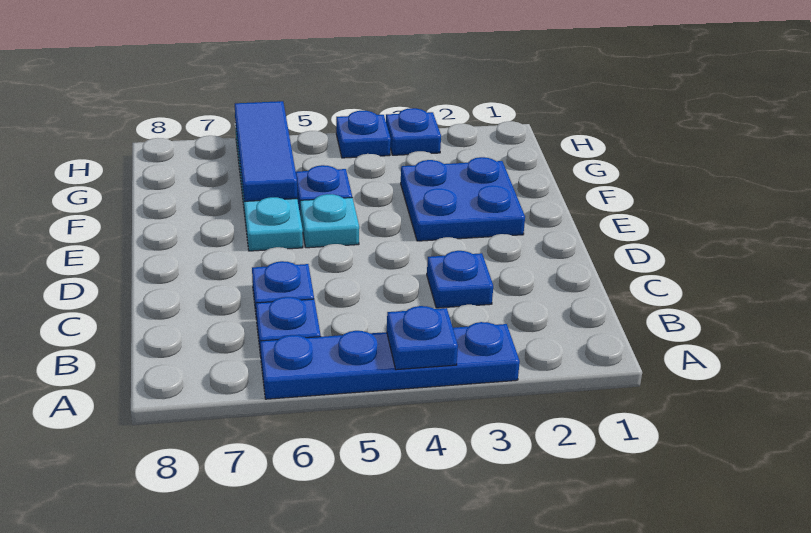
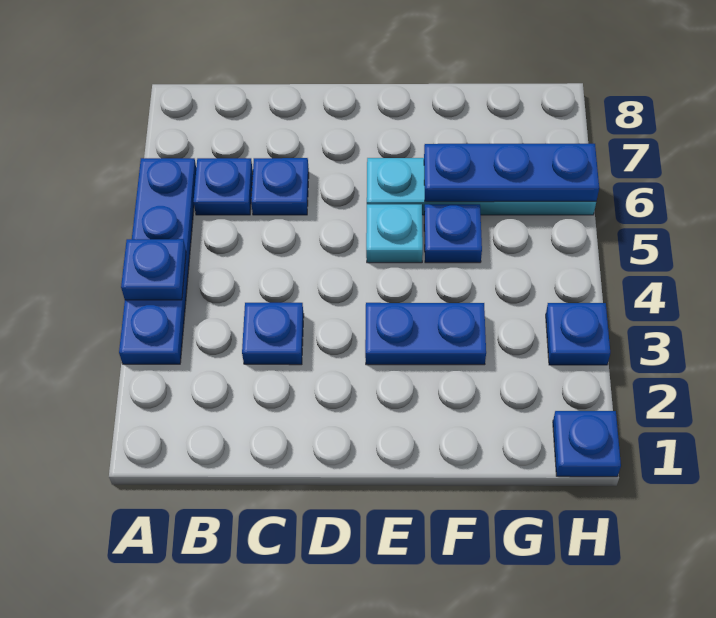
blue plate E2:F3 level 1 -> blue plate E3:F3 level 1
blue tile F6:H6 level 2 -> blue plate F6:H6 level 2
blue plate H4 level 1 -> blue plate H1 level 1

